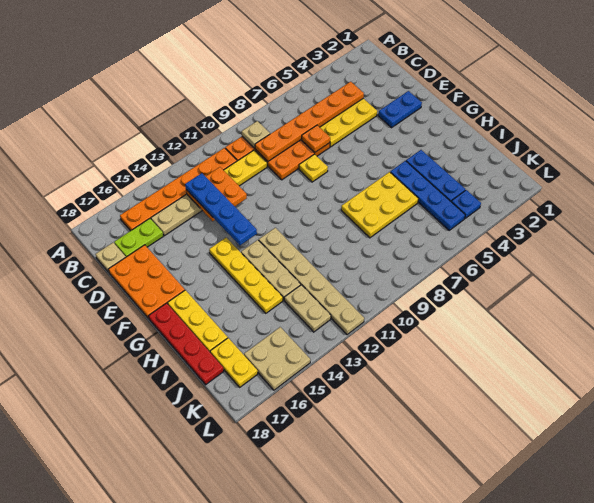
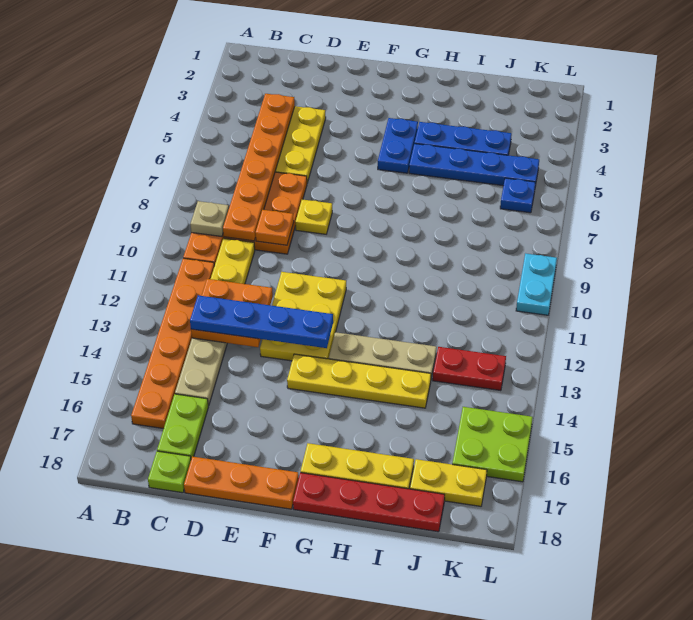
tan plate C18 level 1 -> lime plate C18 level 1
orange plate D7 level 2 -> orange plate D9 level 2
orange plate D17:F18 level 1 -> orange plate D18:F18 level 1
blue plate E2:E3 level 1 -> blue plate G4:G5 level 1
tan plate G12:L12 level 1 -> none
yellow plate H6:I8 level 1 -> yellow plate E11:F13 level 1
tan plate J13:K13 level 1 -> red plate J13:K13 level 1
blue plate K4 level 1 -> blue plate K6 level 1
tan plate K15:L16 level 1 -> lime plate K15:L16 level 1
none -> cyan plate L9:L10 level 1

